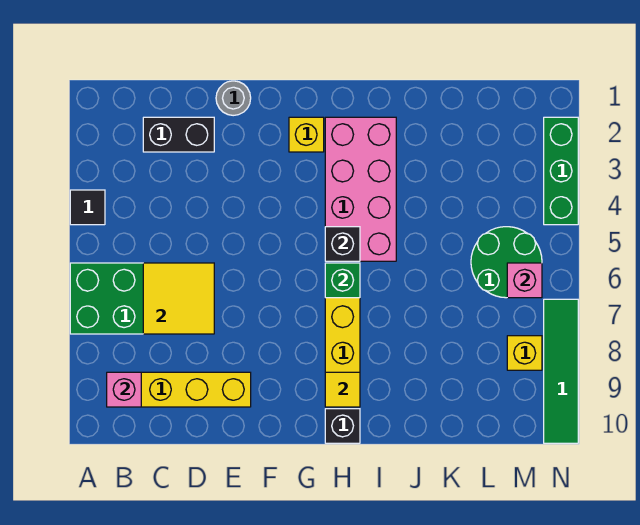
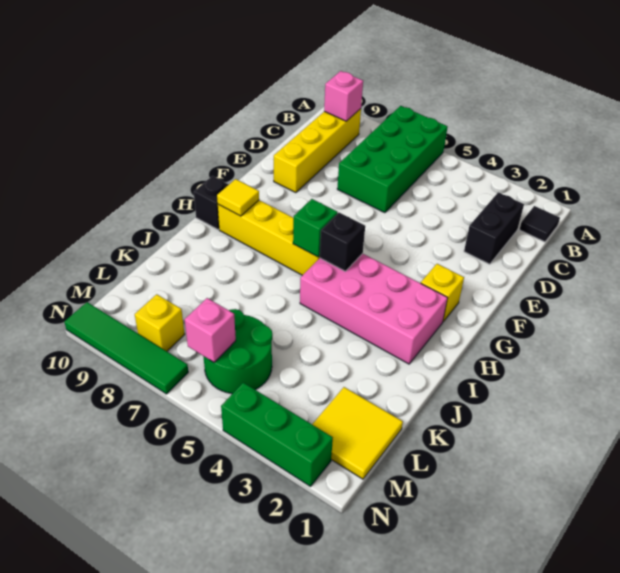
black tile A4 level 1 -> black tile B1 level 1
yellow tile C6:D7 level 2 -> yellow tile L1:M2 level 1
grey round brick E1 level 1 -> none

